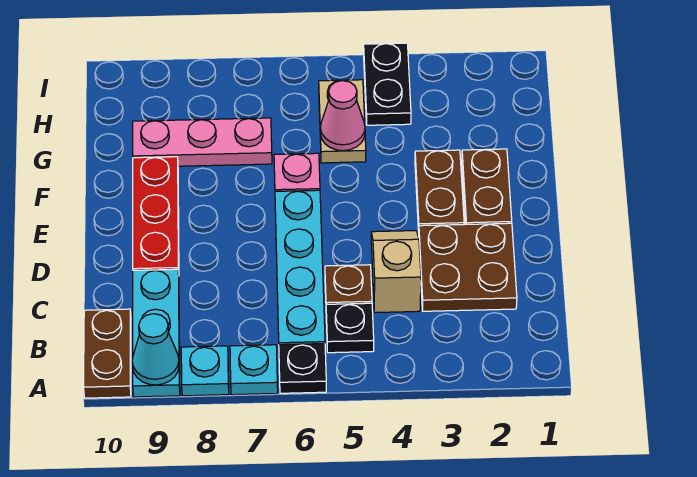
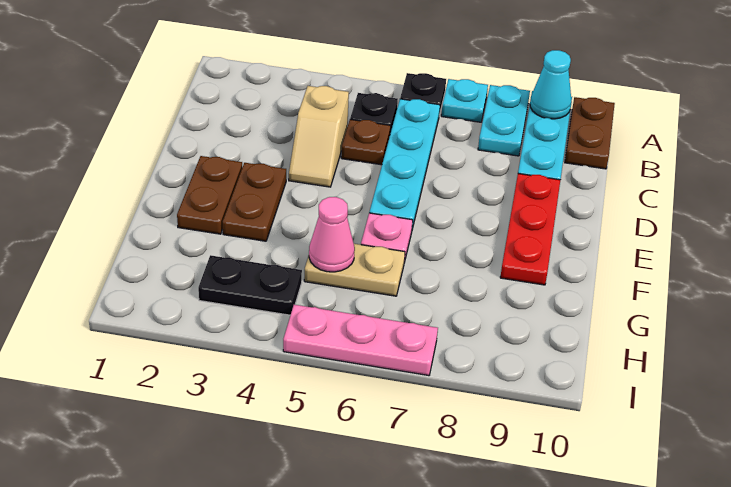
cyan plate A8 level 1 -> cyan plate A8:B8 level 1
brown plate C2:D3 level 1 -> none
tan plate G5:H5 level 1 -> tan plate G5:G6 level 1
pink plate G7:G9 level 1 -> pink plate I5:I7 level 1
black plate H4:I4 level 1 -> black plate H3:H4 level 1

